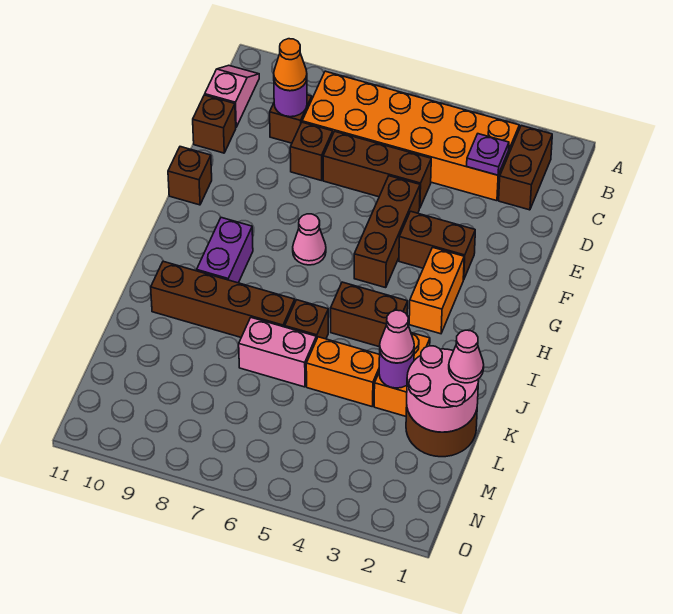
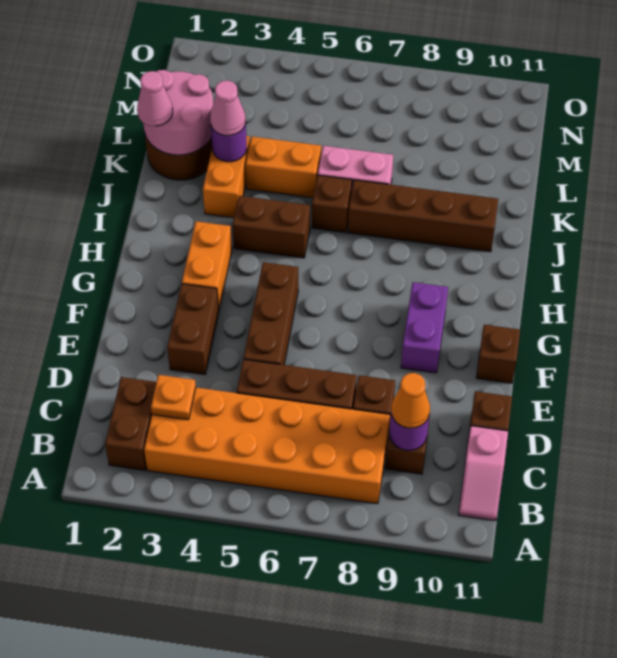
purple plate C3 level 2 -> orange plate C3 level 2
brown brick F3:F4 level 1 -> brown brick E3:F3 level 1
pink cone G7 level 1 -> none
purple brick H9:I9 level 1 -> purple brick F9:G9 level 1

